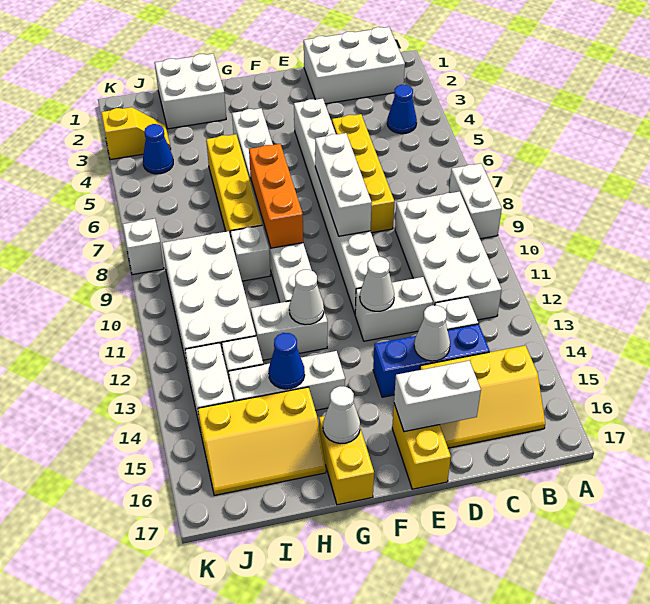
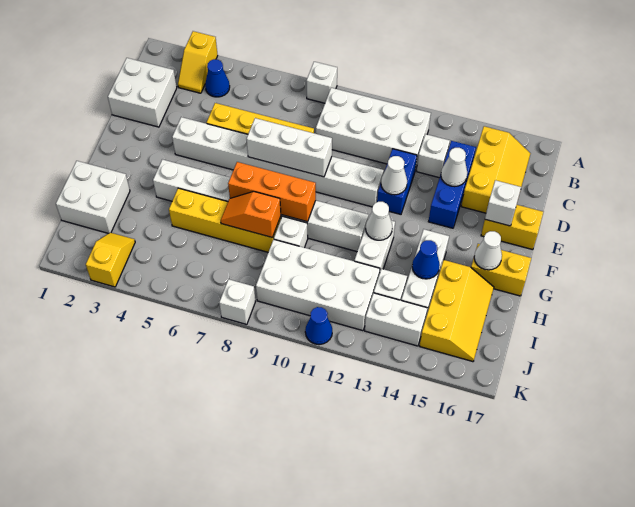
none -> yellow slope A3:B3 level 1 top A
white brick A8:A9 level 1 -> white brick A8 level 1
white brick B1:D2 level 1 -> white brick C1:D2 level 1
white brick D12:E12 level 1 -> blue brick D12:E12 level 1
white brick D16:E16 level 2 -> white brick E16 level 2
none -> orange slope H7:H8 level 2 top 8
blue cone J4 level 1 -> blue cone K11 level 1

